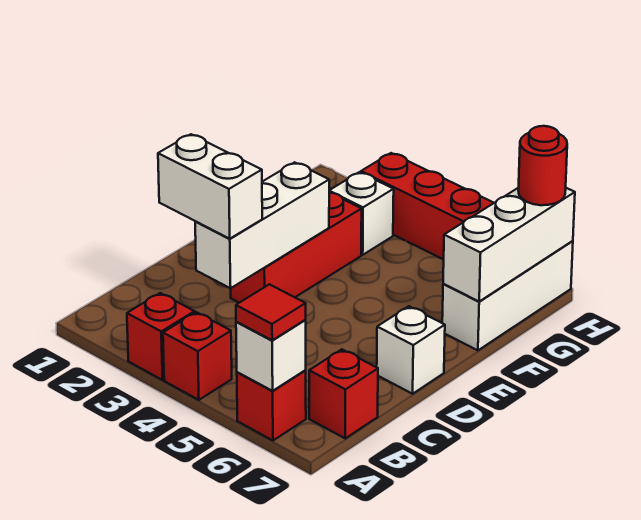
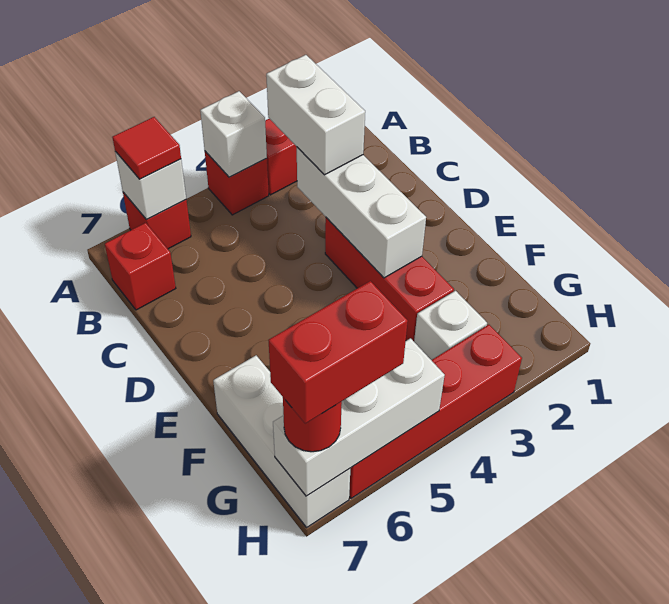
white brick C2:C3 level 3 -> white brick B3:C3 level 3
white brick D7 level 1 -> white brick A4 level 2
white brick F7:H7 level 2 -> white brick H5:H7 level 2
none -> red brick H6:H7 level 4

